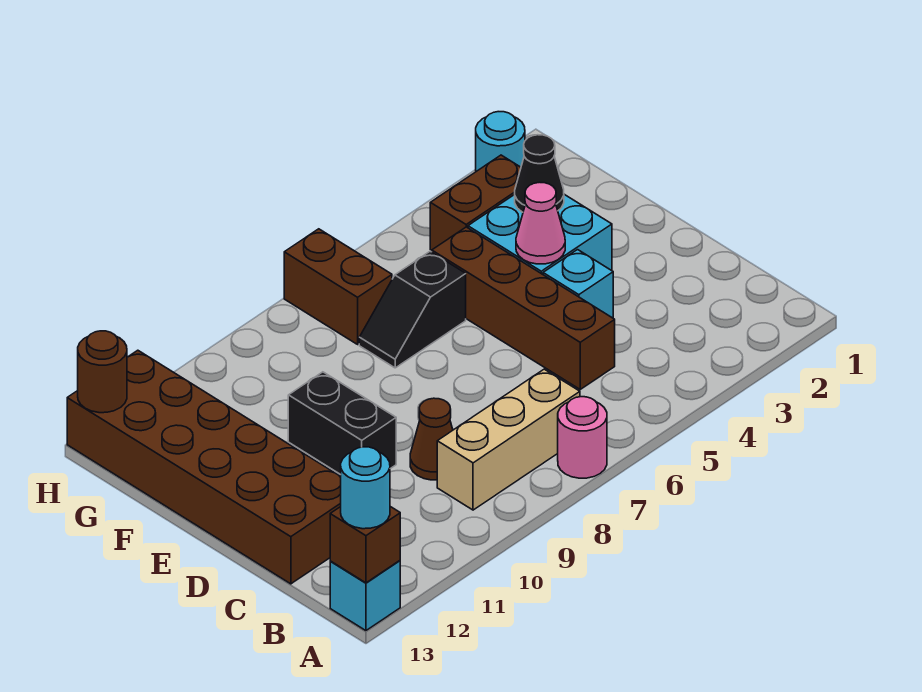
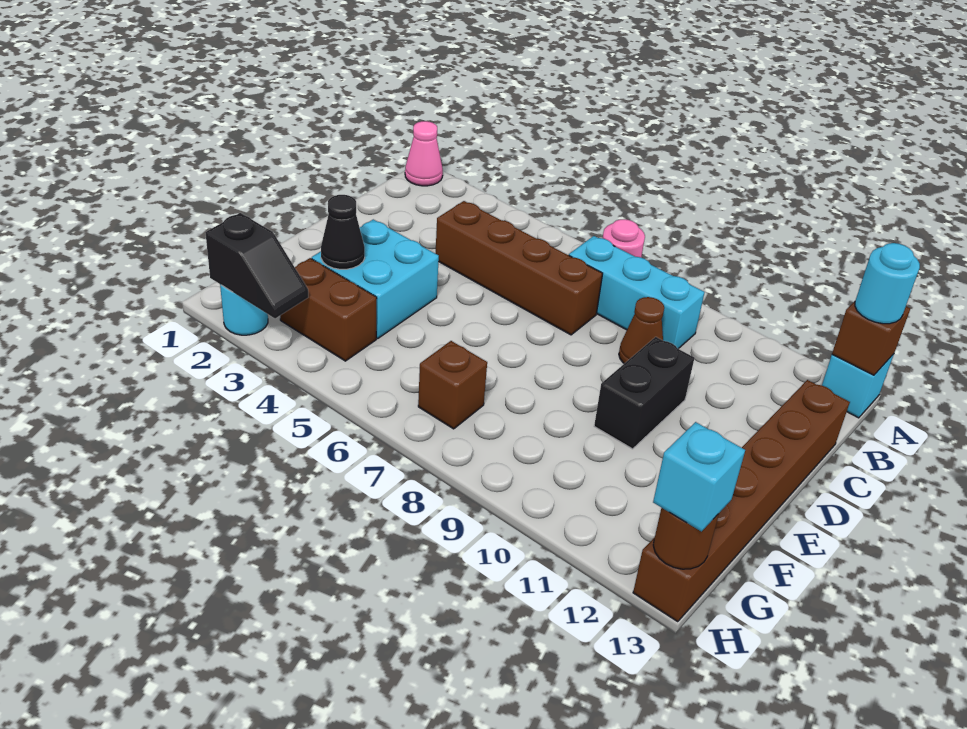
tan brick B7:B9 level 1 -> cyan brick B7:B9 level 1
brown brick C5:F5 level 1 -> brown brick C4:C7 level 1
brown brick C12:H13 level 1 -> brown brick C13:H13 level 1
cyan brick D4 level 1 -> cyan brick H13 level 3
pink cone E4 level 2 -> pink cone A1 level 1
black slope F6:F7 level 1 top 6 -> black slope H2:H3 level 2 top 2
brown brick G7:H7 level 1 -> brown brick G7 level 1

